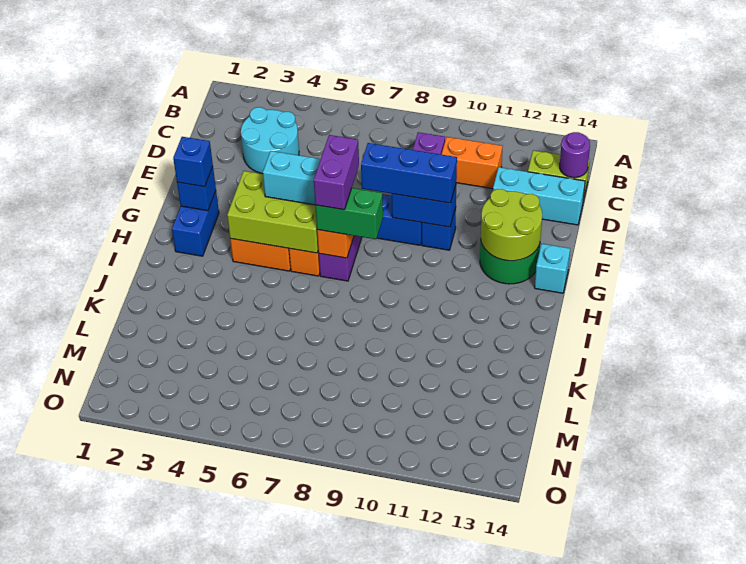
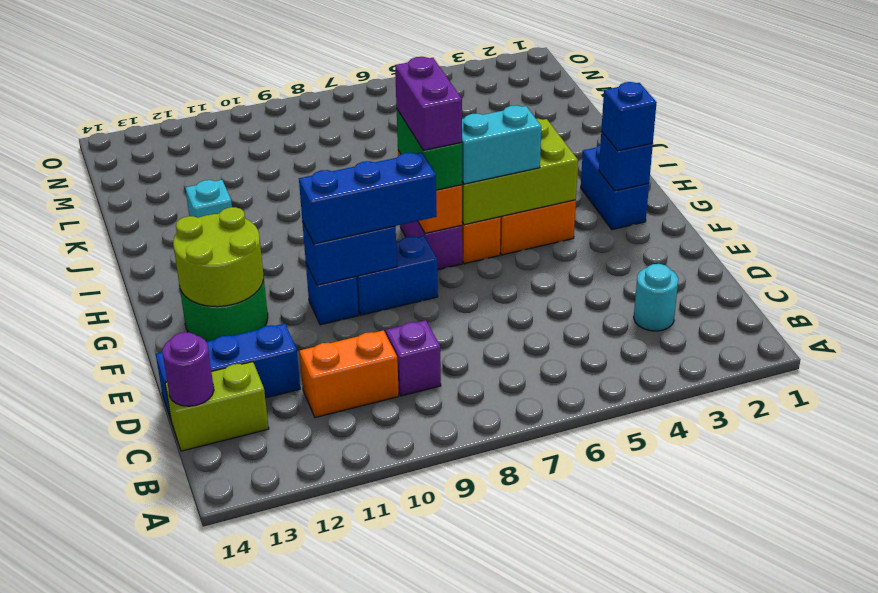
cyan round brick C3:D4 level 1 -> cyan round brick C3 level 1
cyan brick D12:D14 level 1 -> blue brick D12:D14 level 1
cyan brick G14 level 1 -> cyan brick J12 level 1
green brick H7:H8 level 3 -> green brick G7:H7 level 3

